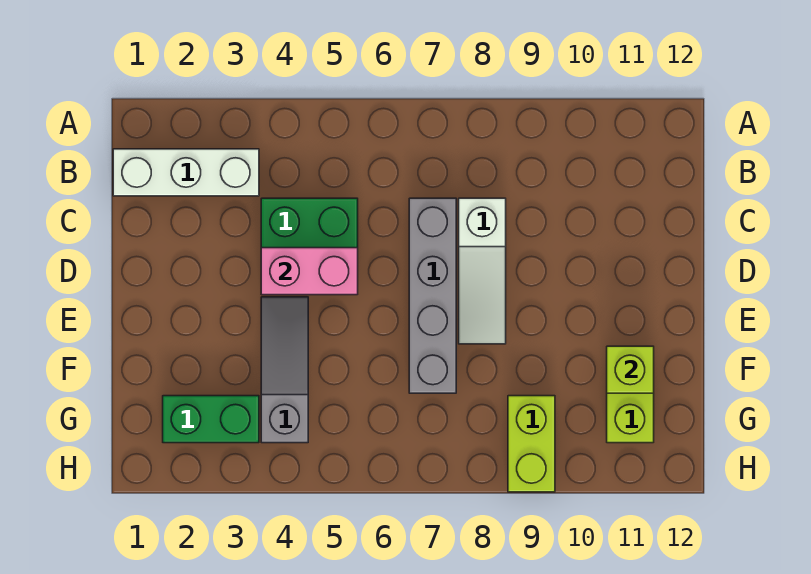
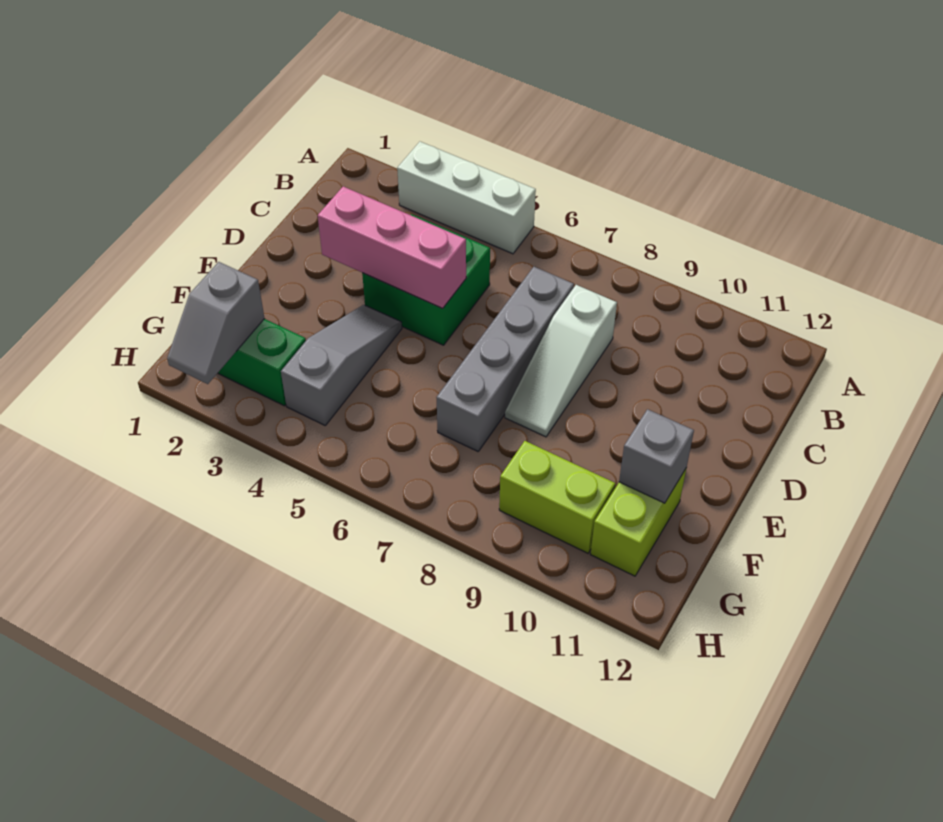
white brick B1:B3 level 1 -> white brick A3:A5 level 1
pink brick D4:D5 level 2 -> pink brick D3:D5 level 2
lime brick F11 level 2 -> grey brick F11 level 2
none -> grey slope G2:H2 level 2 top G
lime brick G9:H9 level 1 -> lime brick G9:G10 level 1

